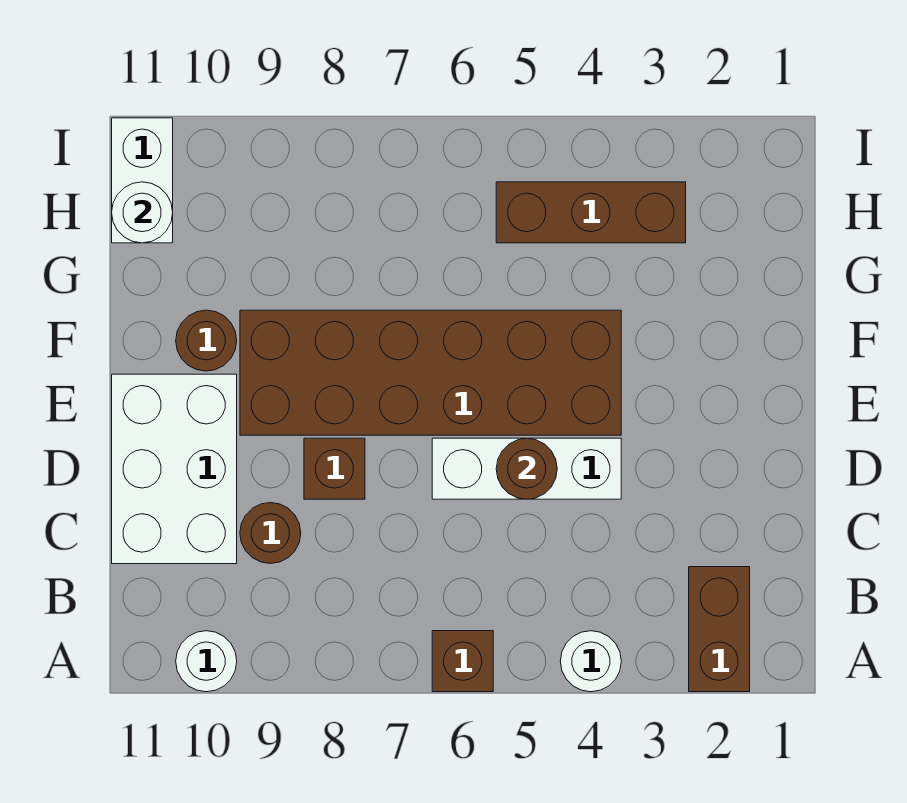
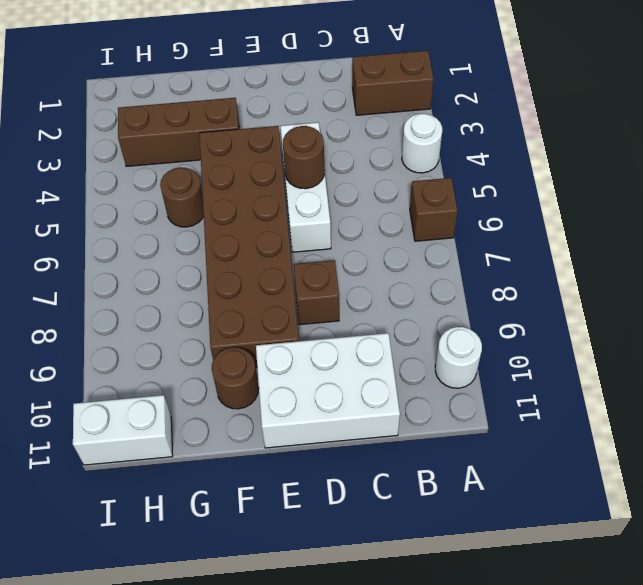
brown round brick C9 level 1 -> brown round brick G5 level 1
brown brick H3:H5 level 1 -> brown brick F3:H3 level 1
white round brick H11 level 2 -> none

